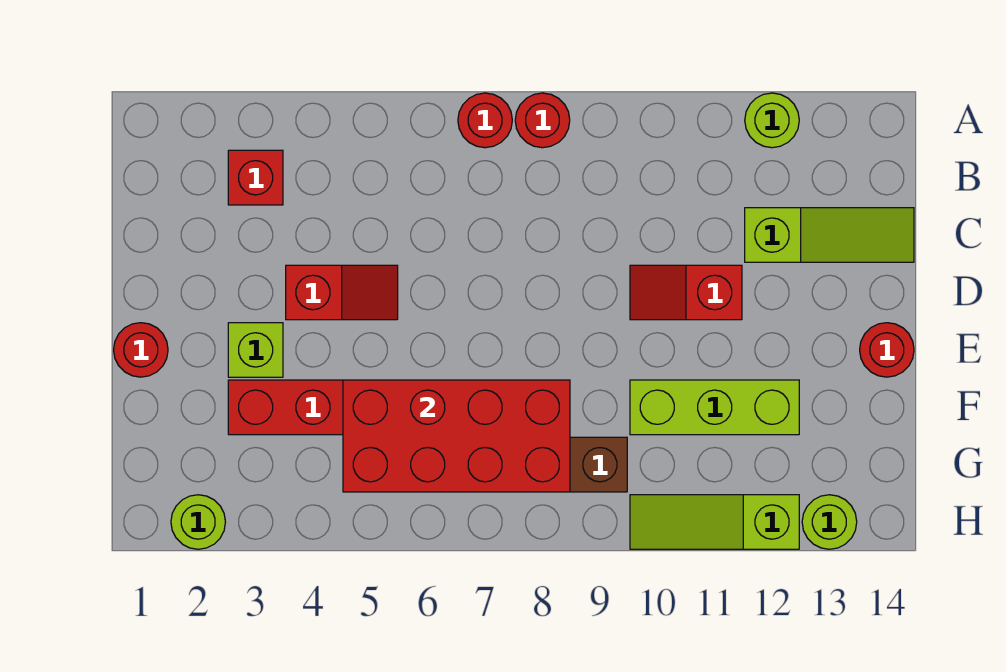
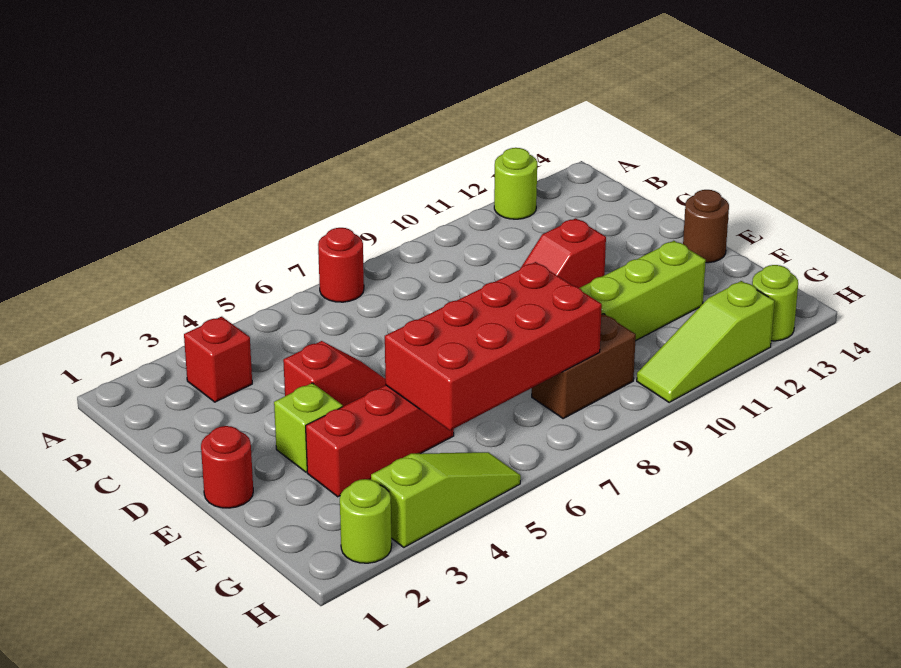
red round brick A8 level 1 -> none
lime slope C12:C14 level 1 top 12 -> lime slope H3:H5 level 1 top 3
red round brick E14 level 1 -> brown round brick E14 level 1

